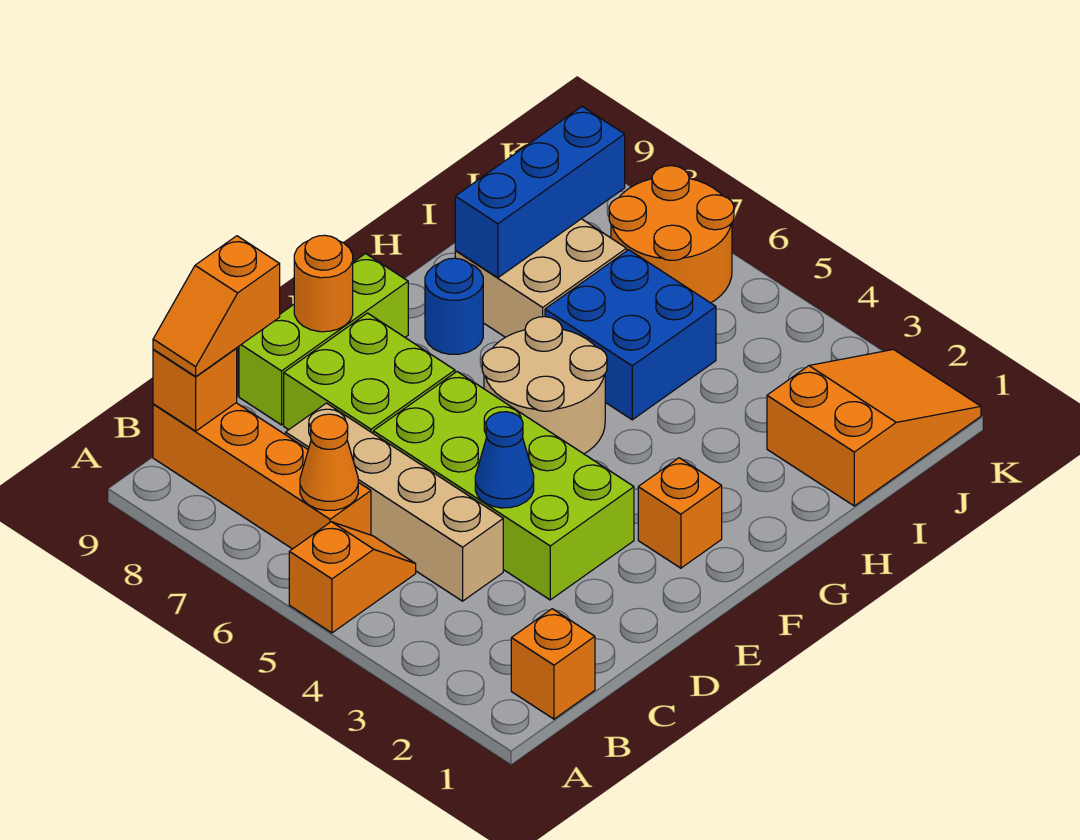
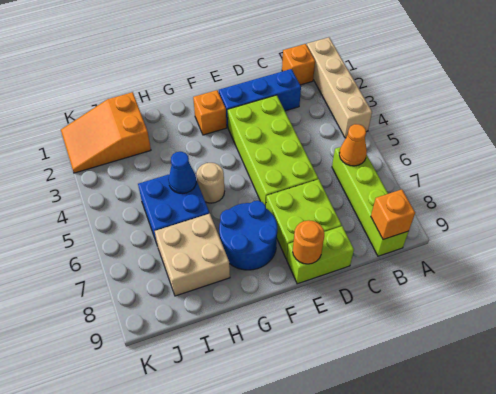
orange slope A5:B5 level 1 top A -> none
orange brick B6:B9 level 1 -> lime brick B6:B9 level 1
orange slope B9:C9 level 3 top C -> none
tan brick C4:C7 level 1 -> tan brick A1:A4 level 1
blue cone D4 level 2 -> blue cone H5 level 2
lime brick D9:F9 level 1 -> lime brick D9:E9 level 1
tan round brick F5:G6 level 1 -> tan round brick G5 level 1
blue round brick G8 level 1 -> blue round brick F7:G8 level 1
blue brick H8:J8 level 2 -> blue brick C2:E2 level 1
orange round brick J6:K7 level 1 -> none

